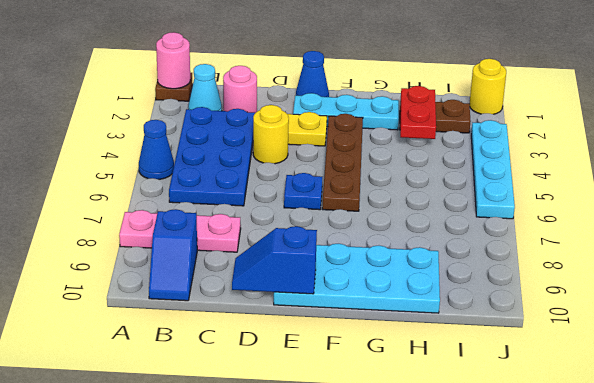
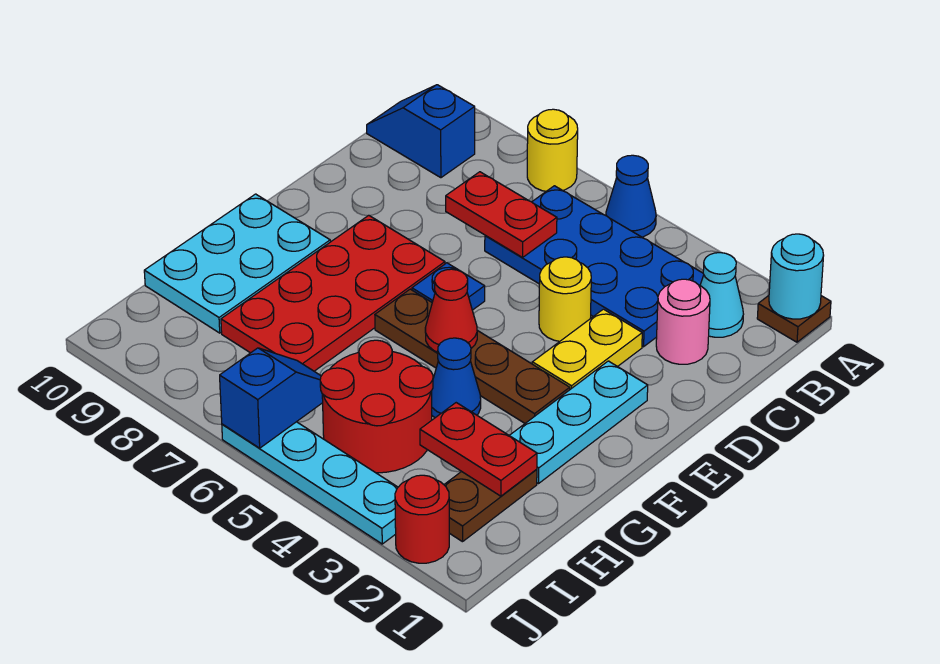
pink round brick A1 level 2 -> cyan round brick A1 level 2
pink plate A8:C8 level 1 -> none
none -> red plate C6:C7 level 2
blue slope D10:E10 level 2 top E -> blue slope I6:J6 level 2 top J
blue cone E1 level 1 -> blue cone G4 level 1
none -> red plate E7:H8 level 1
cyan plate E9:H10 level 1 -> cyan plate F9:H10 level 1
none -> red cone F5 level 2
none -> red round brick H4:I5 level 1
yellow round brick J1 level 1 -> yellow round brick A7 level 1
none -> red round brick J2 level 1

